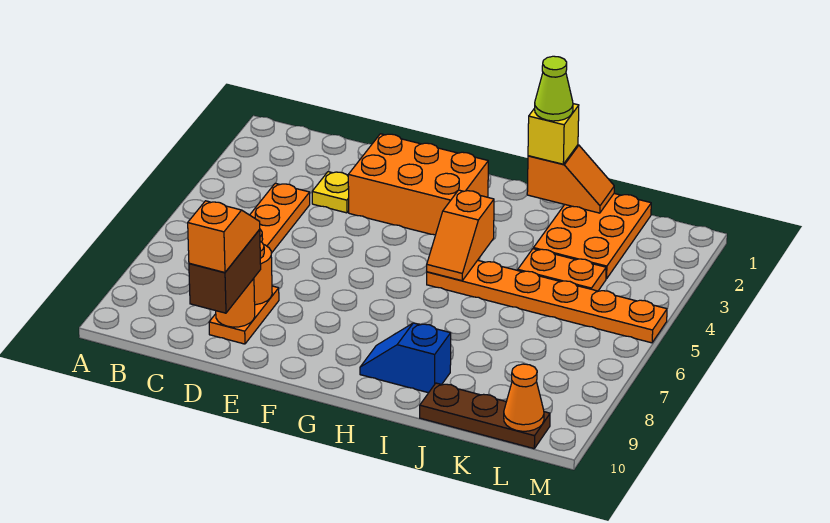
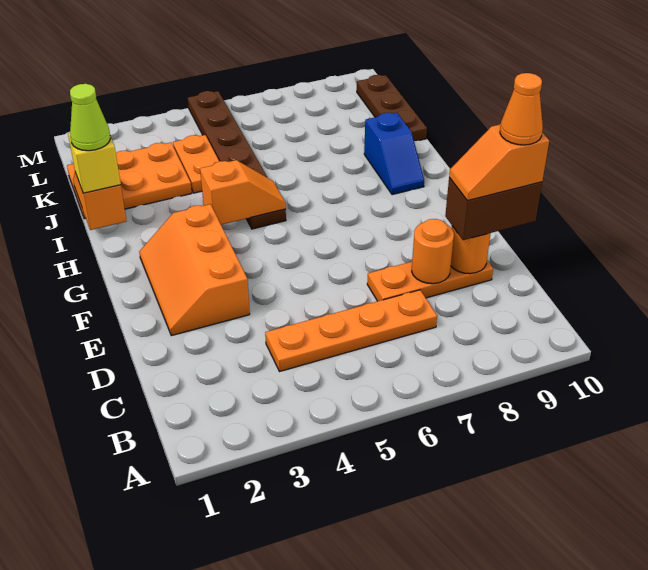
yellow plate D3 level 1 -> none
orange plate D8:D9 level 1 -> orange plate D7:D9 level 1
orange brick E2:G3 level 1 -> orange slope E2:G3 level 1 top 3
orange plate H5:M5 level 1 -> brown plate H5:M5 level 1
orange cone L10 level 2 -> orange cone D10 level 5

